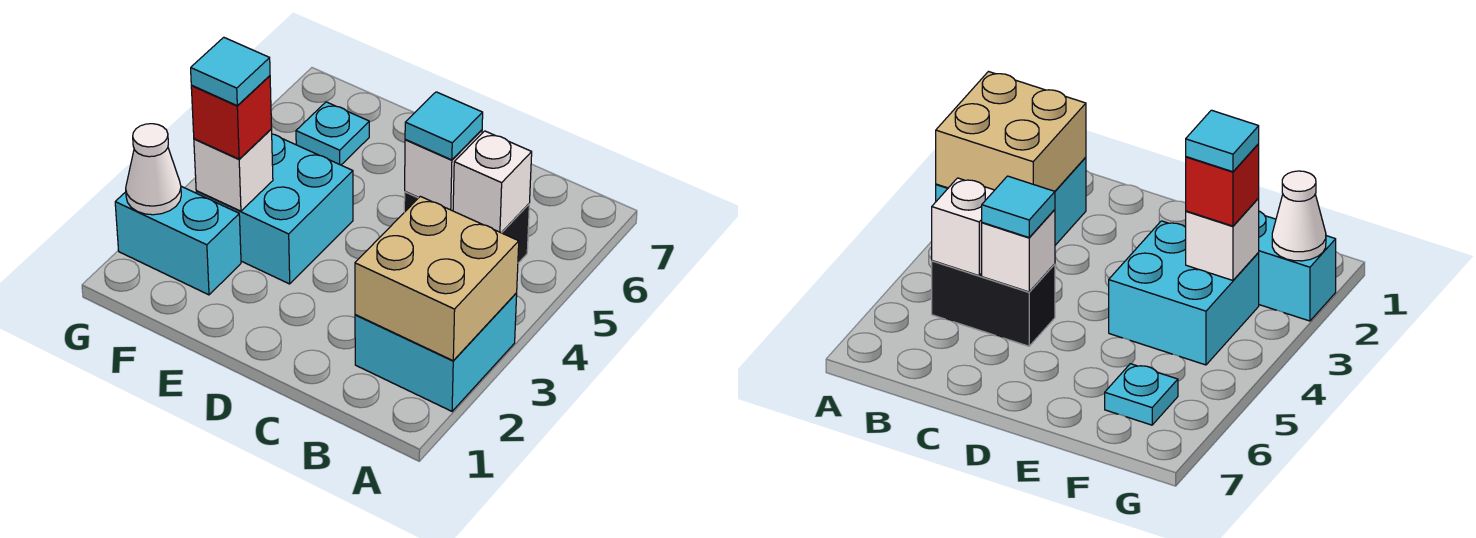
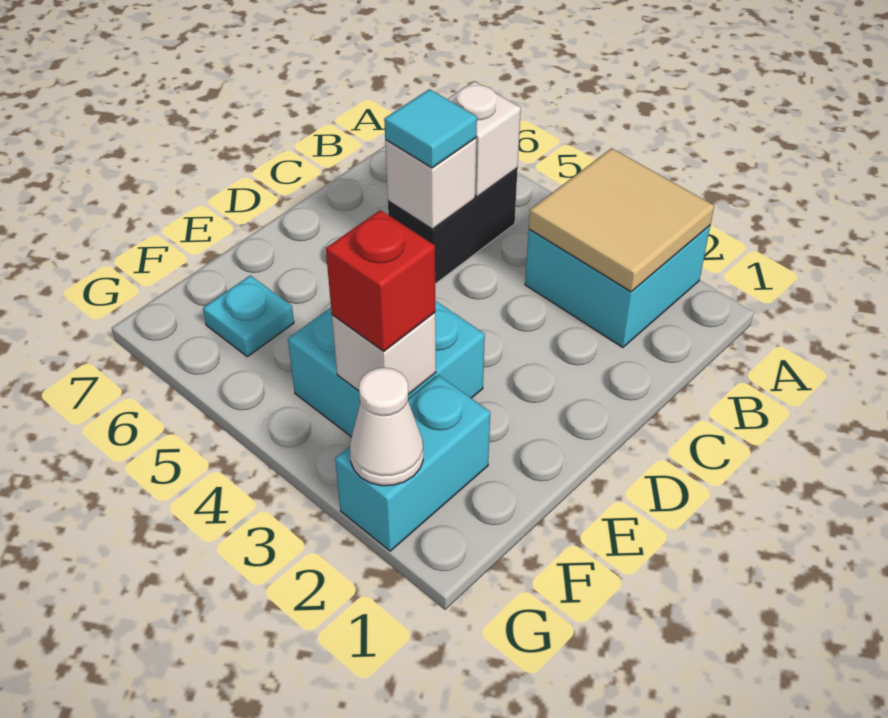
tan brick A2:B3 level 2 -> tan tile A2:B3 level 2
cyan tile F3 level 4 -> none

